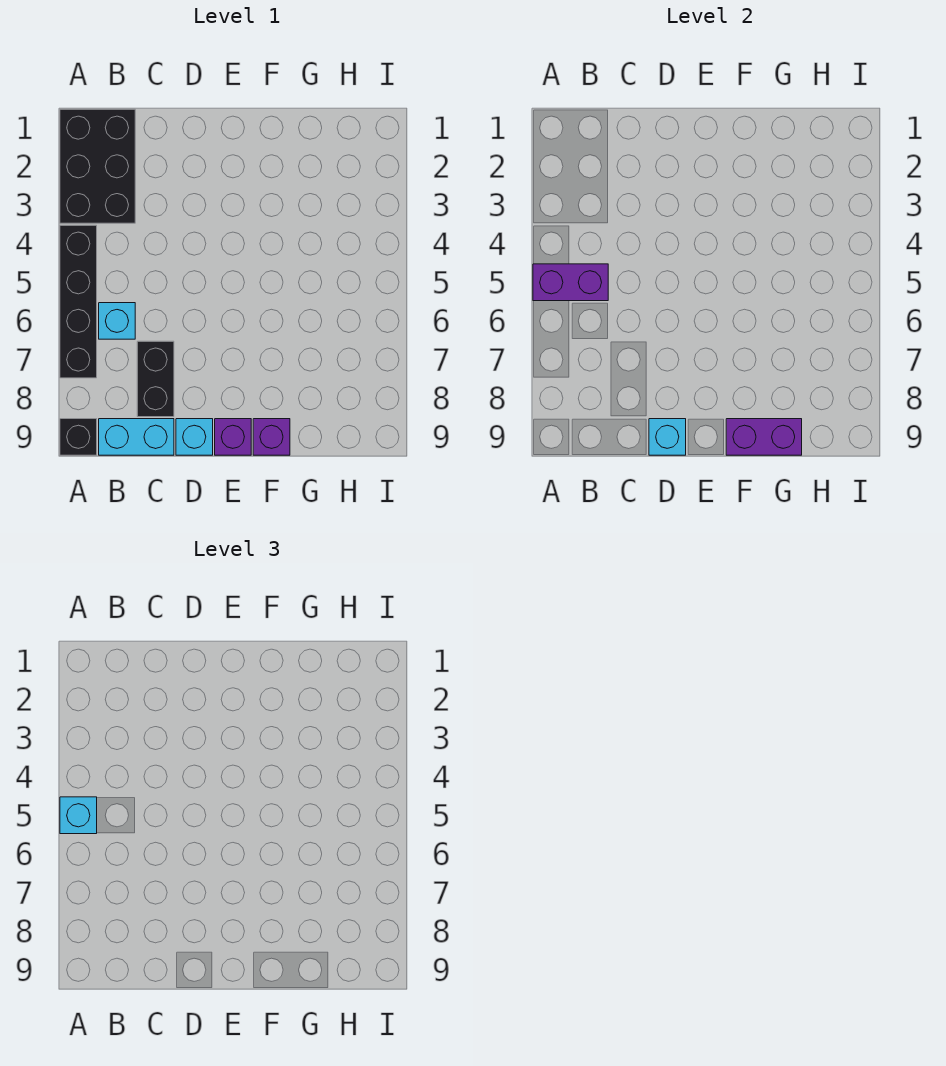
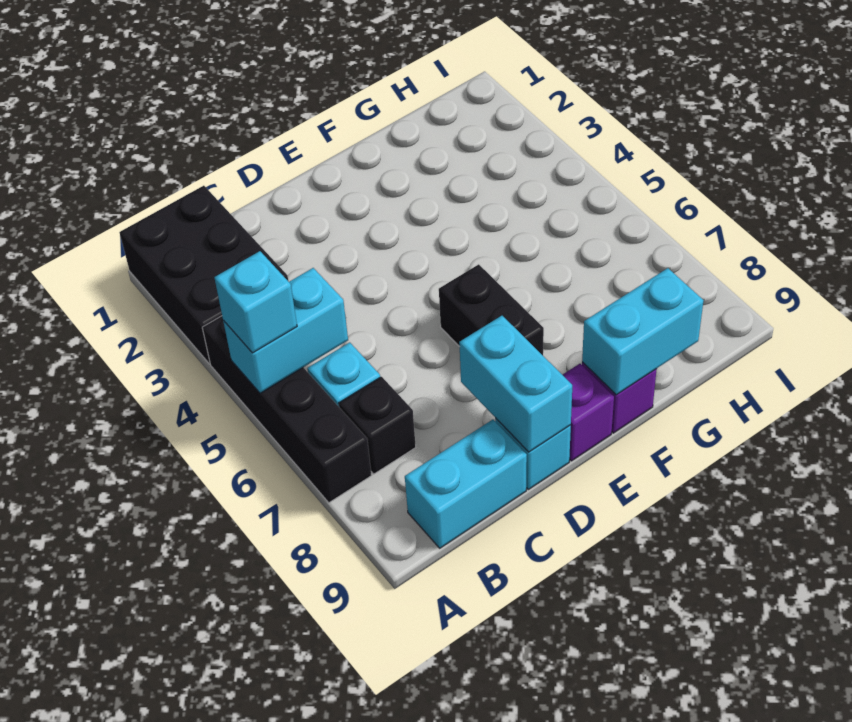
purple brick A5:B5 level 2 -> cyan brick A5:B5 level 2
black brick A9 level 1 -> black brick B7 level 1
black brick C7:C8 level 1 -> black brick E6:E7 level 1
cyan brick D9 level 2 -> cyan brick D8:D9 level 2
purple brick F9:G9 level 2 -> cyan brick F9:G9 level 2

